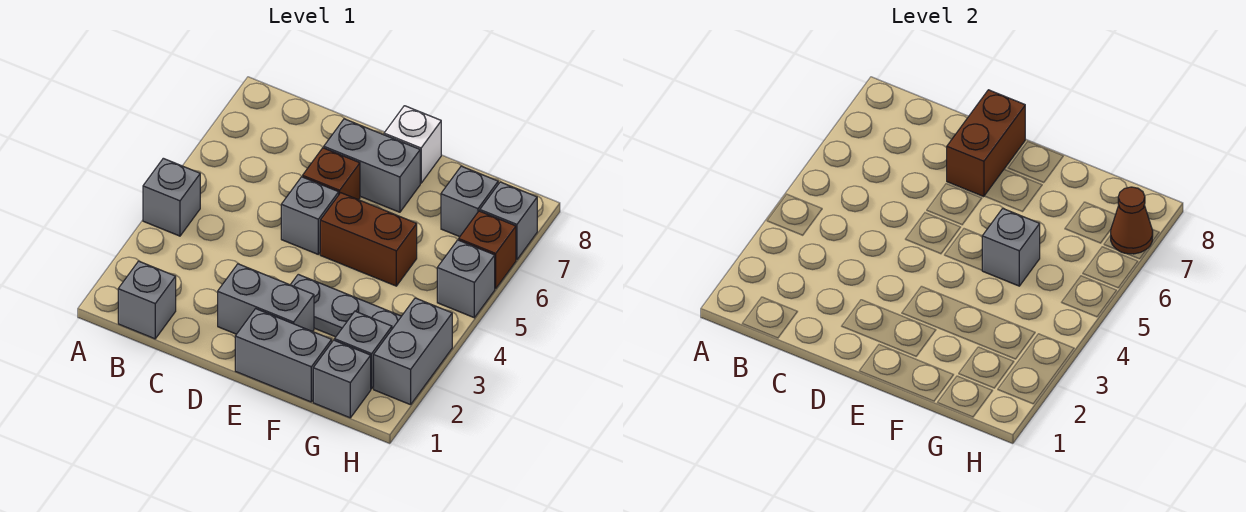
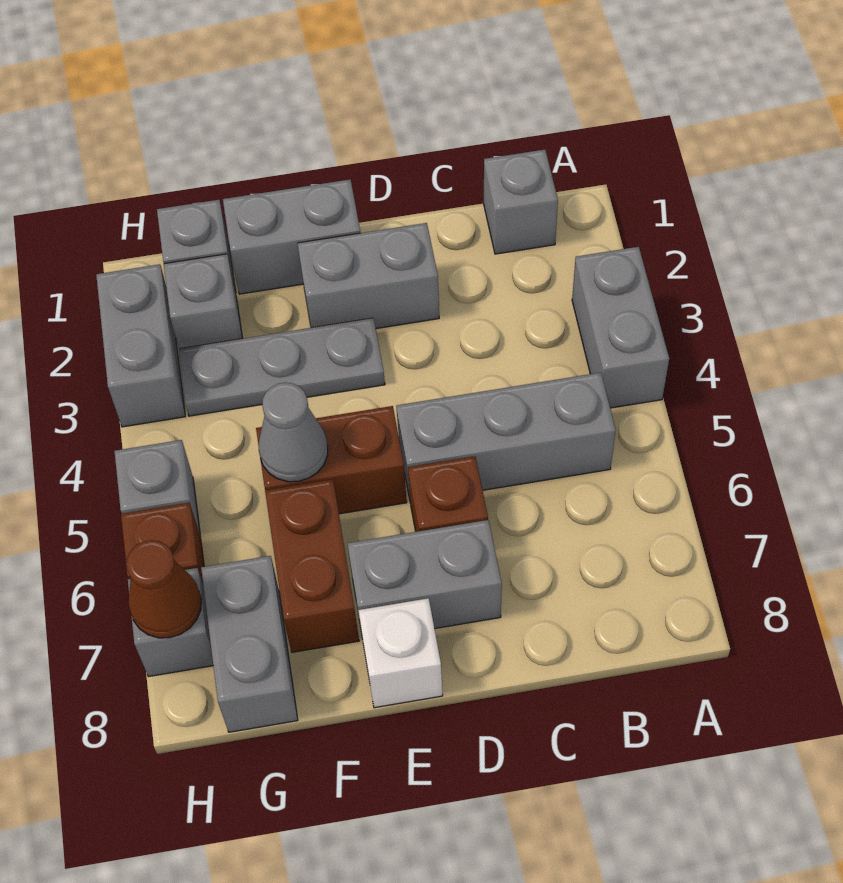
grey brick A4 level 1 -> grey brick A3:A4 level 1
grey brick D5 level 1 -> grey brick B5:D5 level 1
brown brick D7:D8 level 2 -> brown brick F6:F7 level 1
grey brick F5 level 2 -> grey cone F5 level 2
grey brick G7 level 1 -> grey brick G7:G8 level 1

